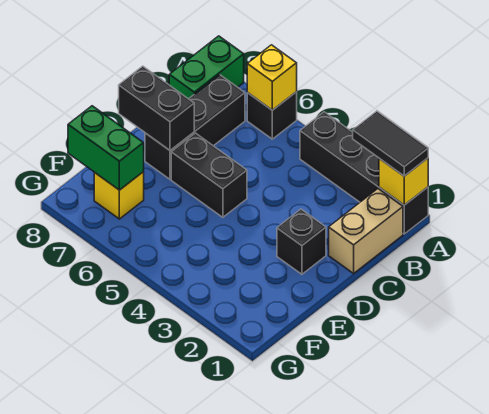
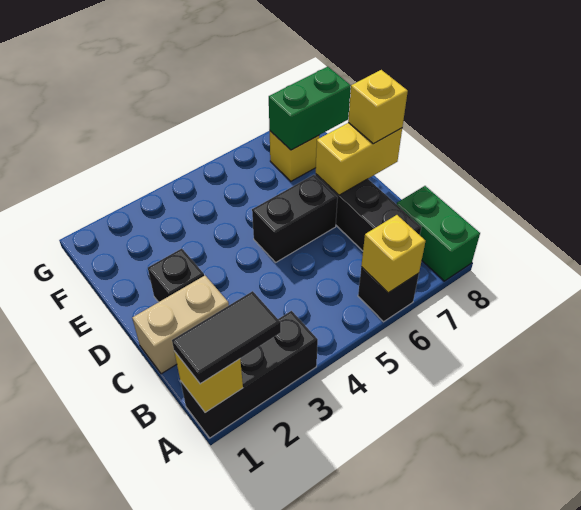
black brick A1:A4 level 1 -> black brick A1:A3 level 1
tan brick B1:C1 level 1 -> tan brick C1:C2 level 1
black brick D7:D8 level 2 -> yellow brick D7:D8 level 2
none -> yellow brick D8 level 3

